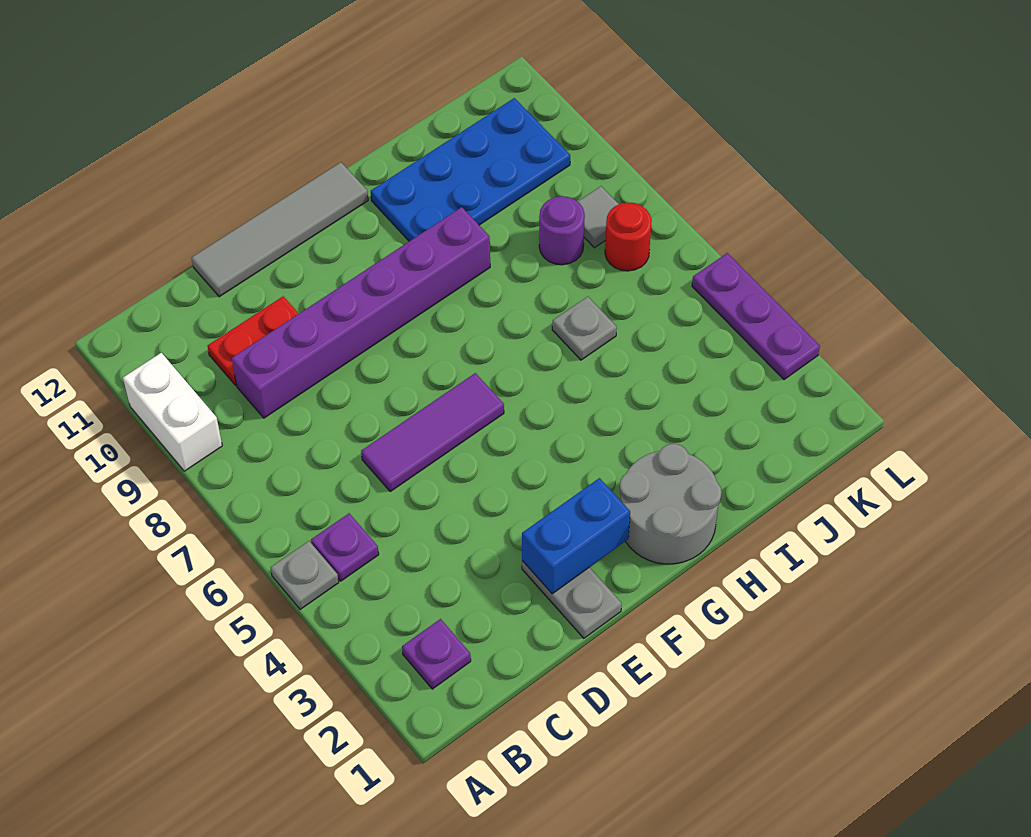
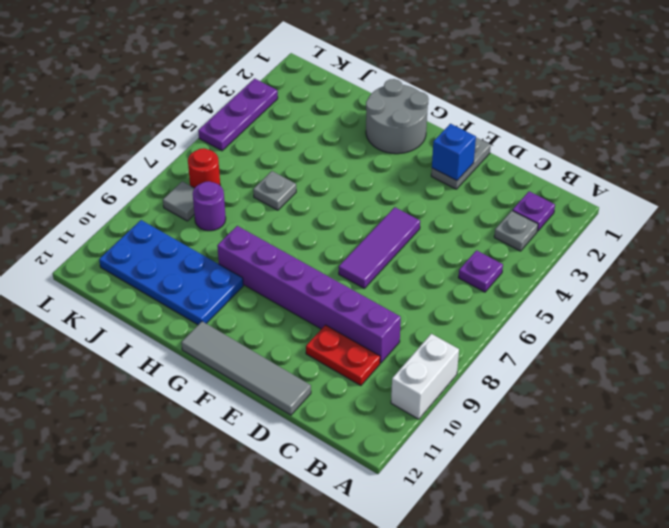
grey plate A5 level 1 -> grey plate B3 level 1
purple tile D6:F6 level 1 -> purple tile E5:E7 level 1
blue brick E2:F2 level 2 -> blue brick E2 level 2

